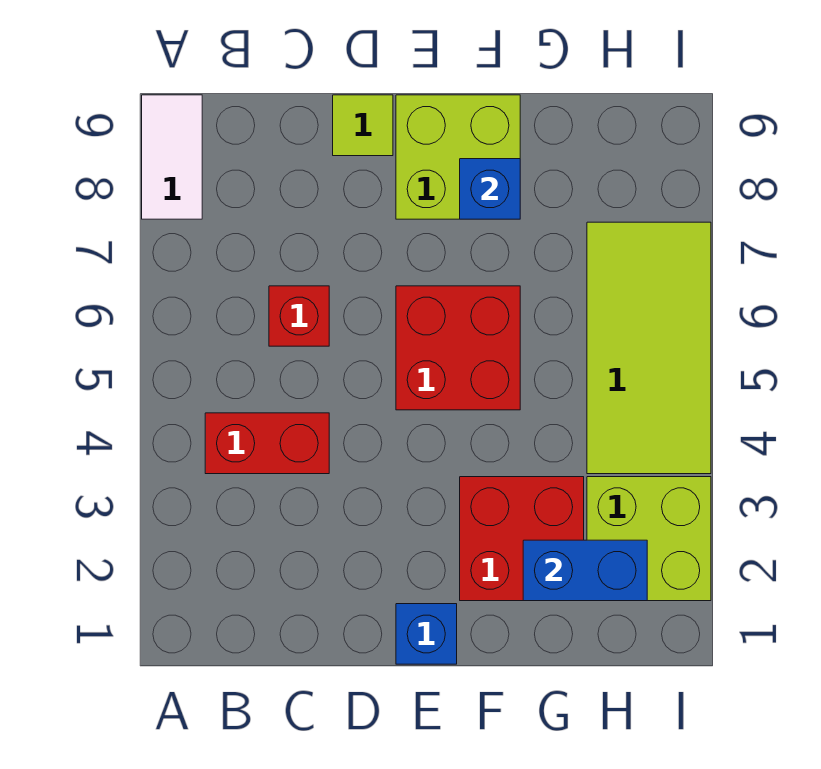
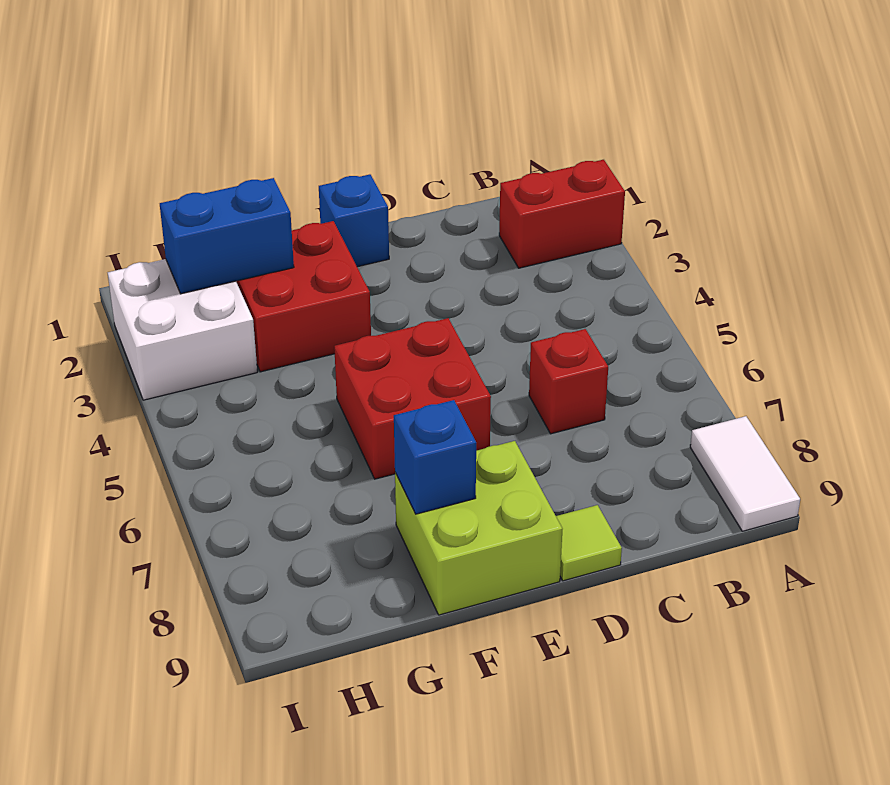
red brick B4:C4 level 1 -> red brick A2:B2 level 1
lime brick H2:I3 level 1 -> white brick H2:I3 level 1
lime tile H4:I7 level 1 -> none

